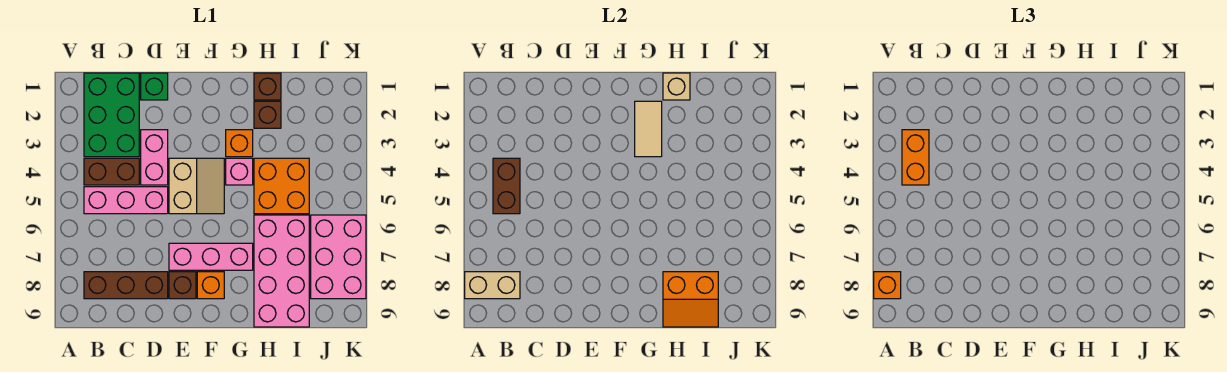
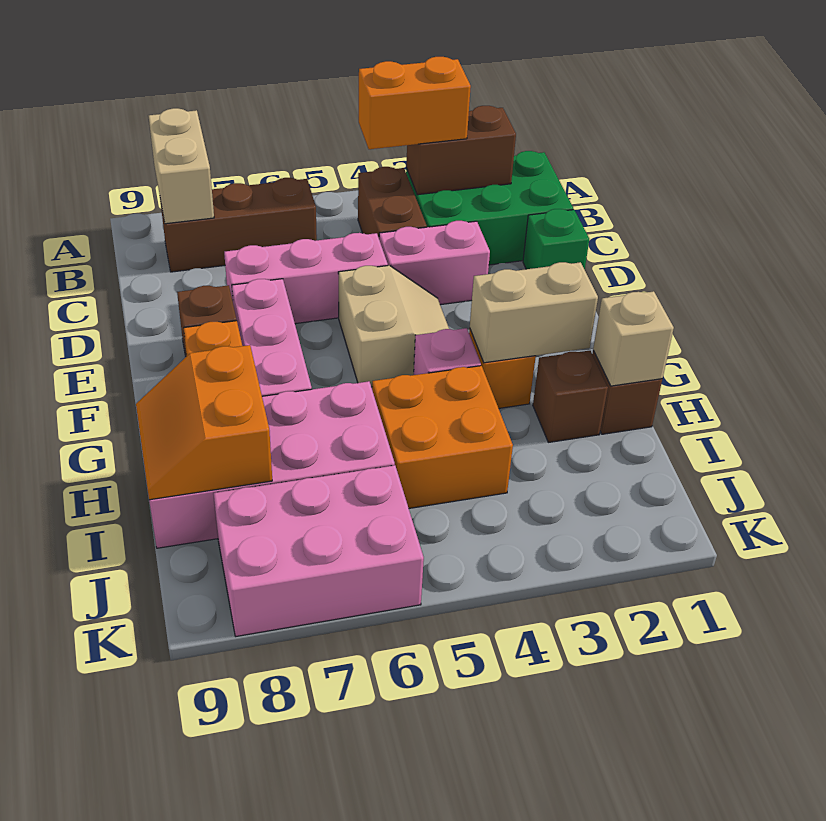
orange brick A8 level 3 -> none
brown brick B4:B5 level 2 -> brown brick B2:B3 level 2
pink brick B5:D5 level 1 -> pink brick D5:D7 level 1
brown brick B8:D8 level 1 -> brown brick B6:B8 level 1
tan slope E4:F5 level 1 top E -> tan slope E4:F5 level 1 top 5
tan tile G2:G3 level 2 -> tan brick G2:G3 level 2

